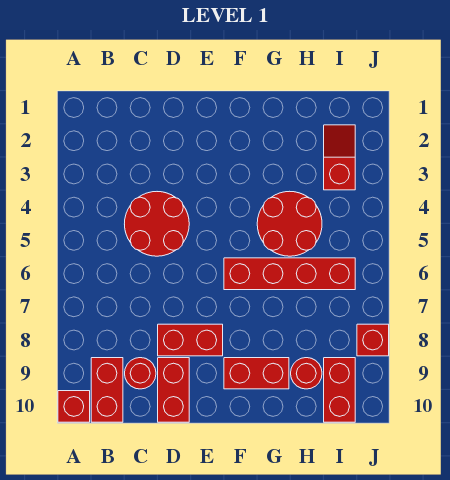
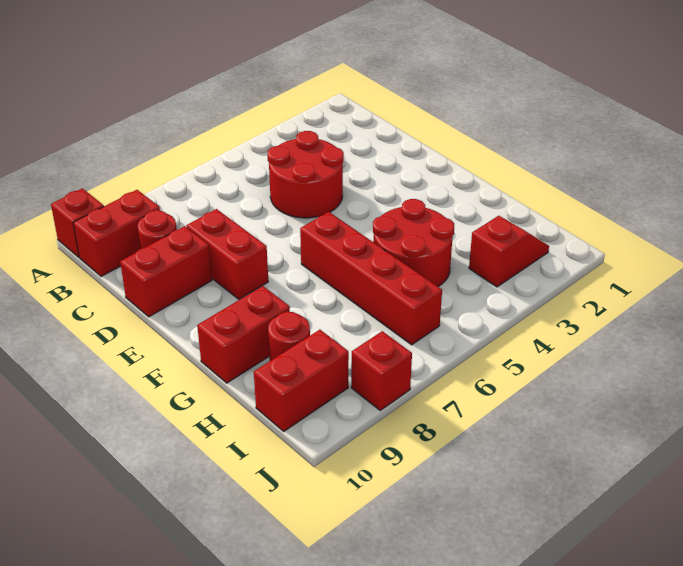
red brick F9:G9 level 1 -> red brick G9:G10 level 1

